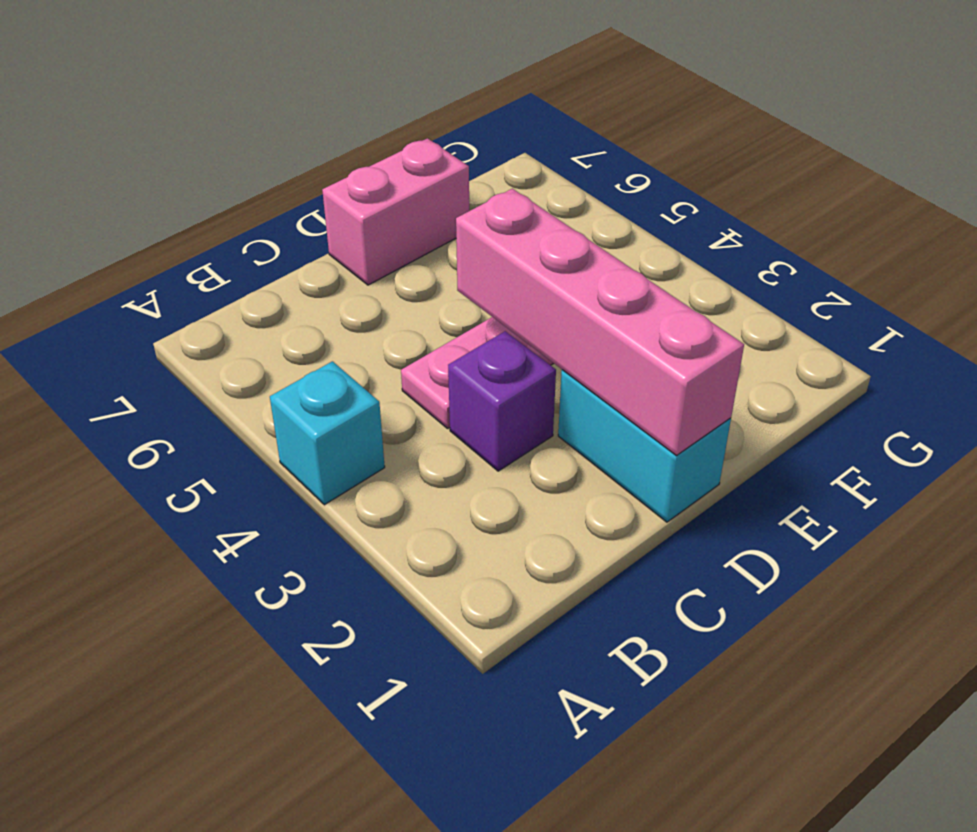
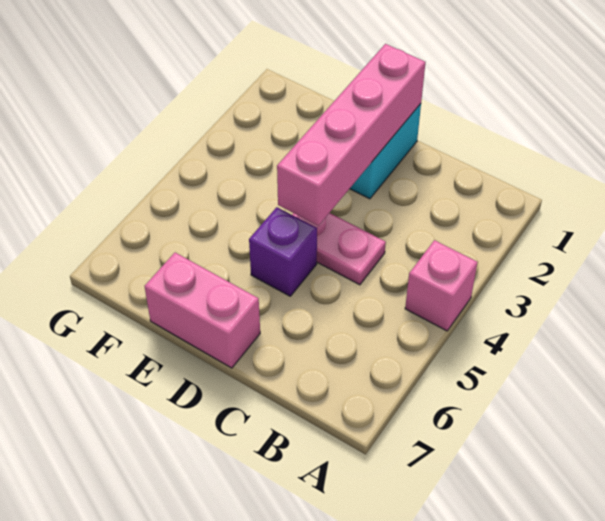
cyan brick A4 level 1 -> pink brick A4 level 1
purple brick C3 level 1 -> purple brick D5 level 1

